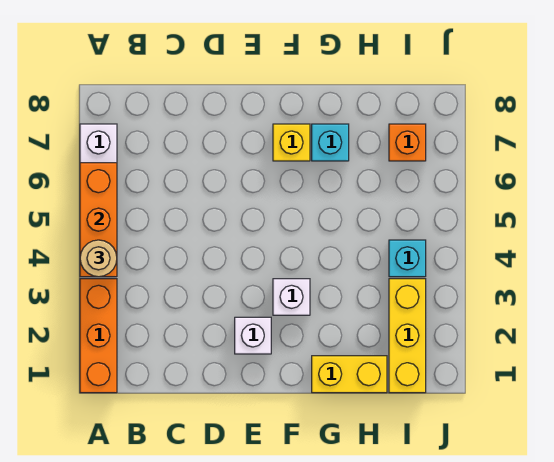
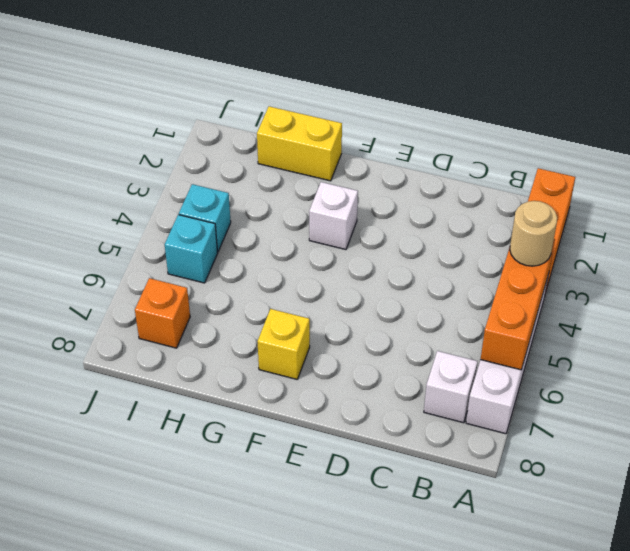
white brick E2 level 1 -> white brick B7 level 1
cyan brick G7 level 1 -> cyan brick I5 level 1
yellow brick I1:I3 level 1 -> none

